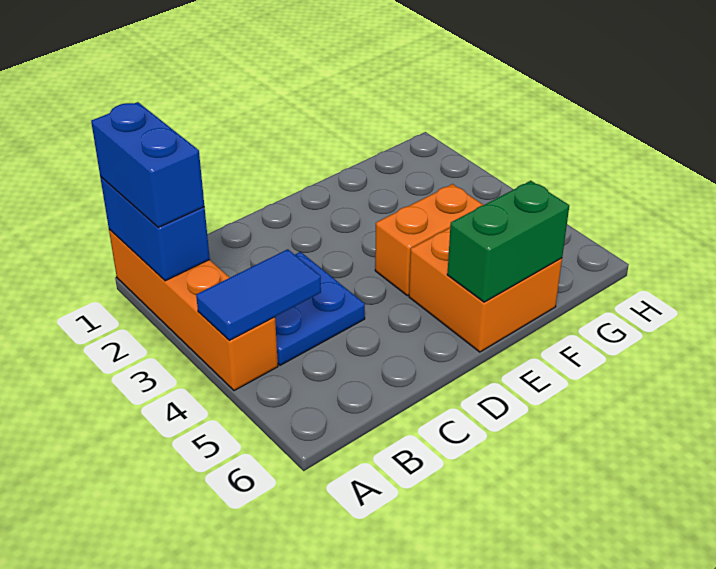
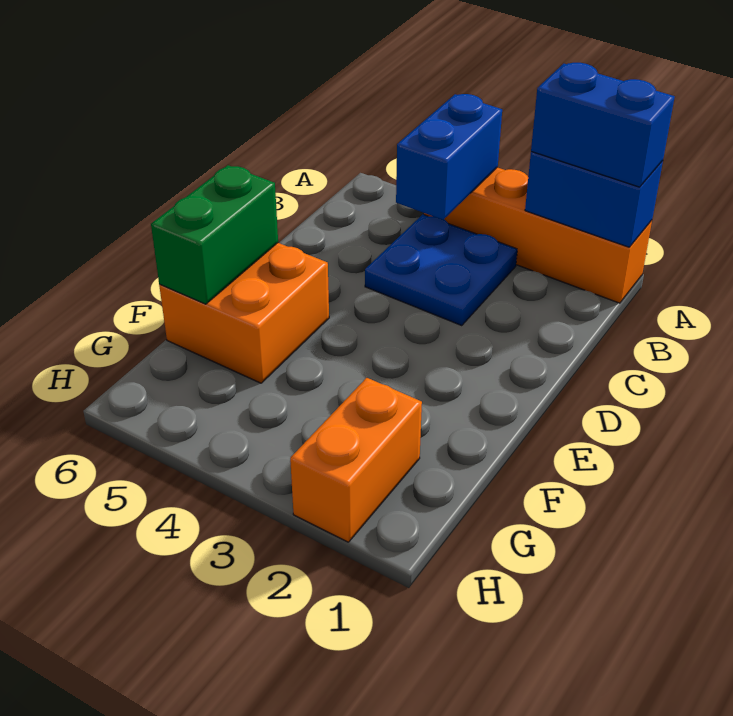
blue tile A4:B4 level 2 -> blue brick A4:B4 level 2
orange brick E4:F4 level 1 -> orange brick G2:H2 level 1

